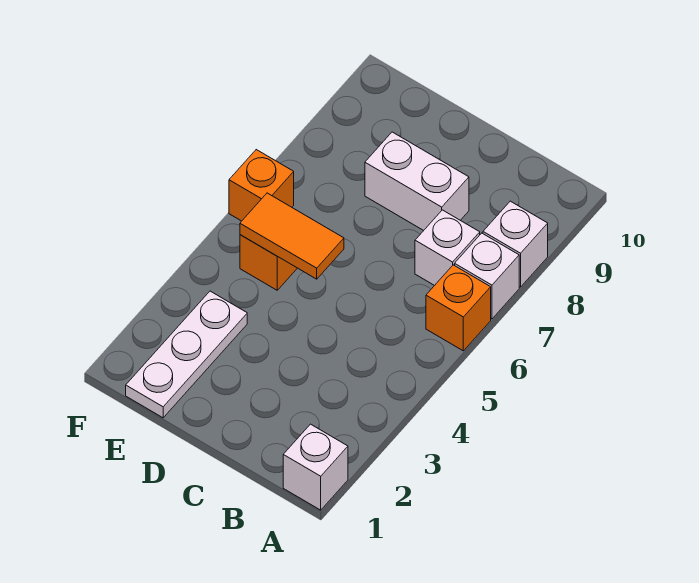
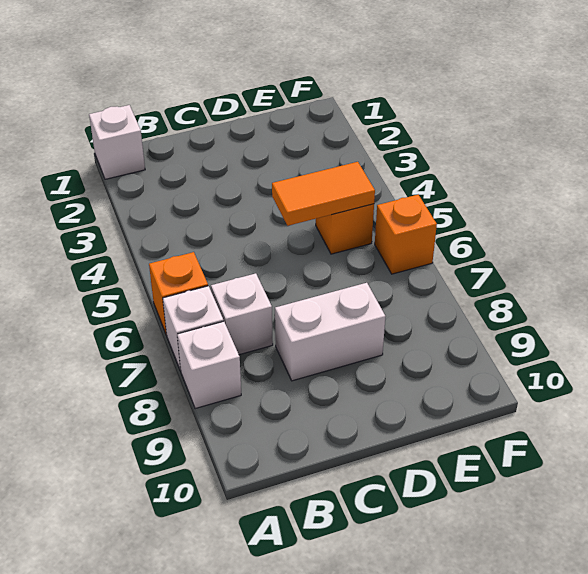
white plate E1:E3 level 1 -> none

